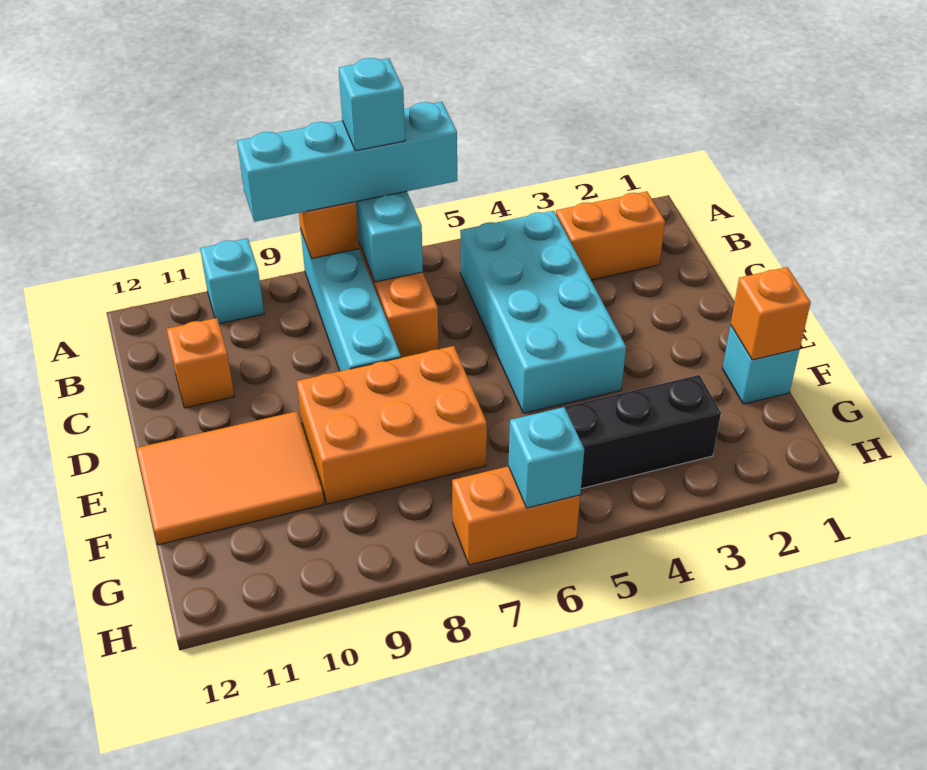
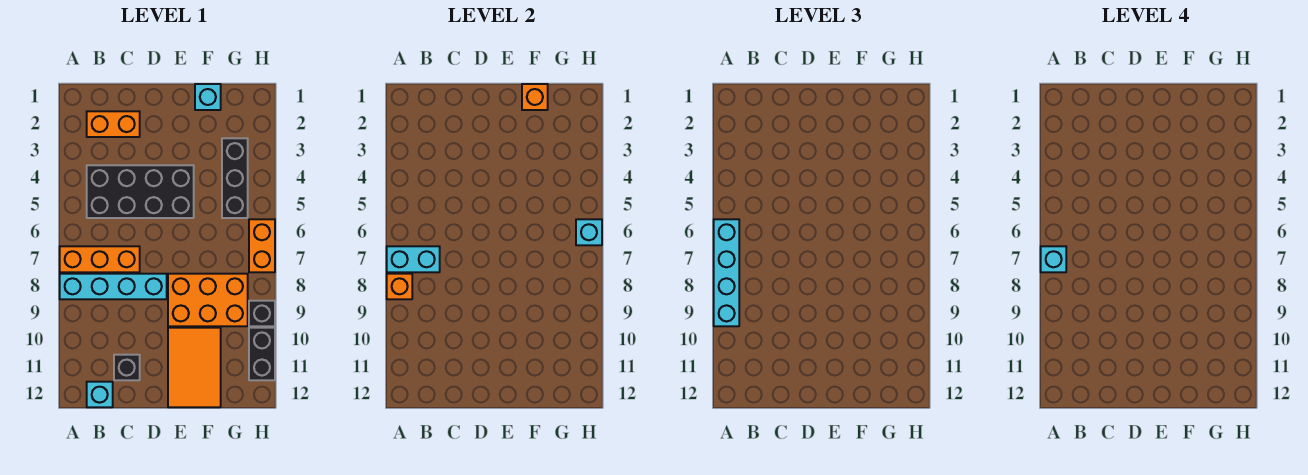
cyan brick A10 level 1 -> cyan brick B12 level 1
orange brick B2:B3 level 1 -> orange brick B2:C2 level 1
cyan brick B4:E5 level 1 -> black brick B4:E5 level 1
orange brick C11 level 1 -> black brick C11 level 1
orange brick E7:F9 level 1 -> orange brick E8:G9 level 1
none -> black brick H9 level 1
none -> black brick H10:H11 level 1

